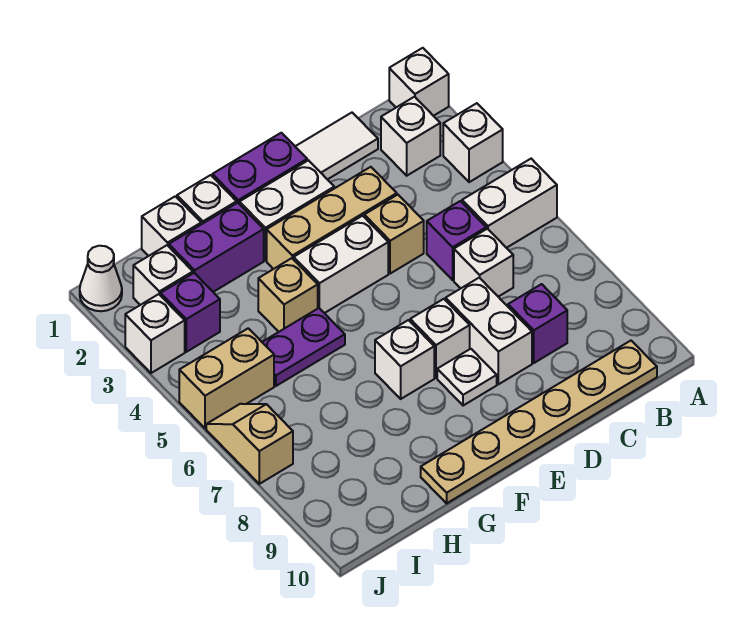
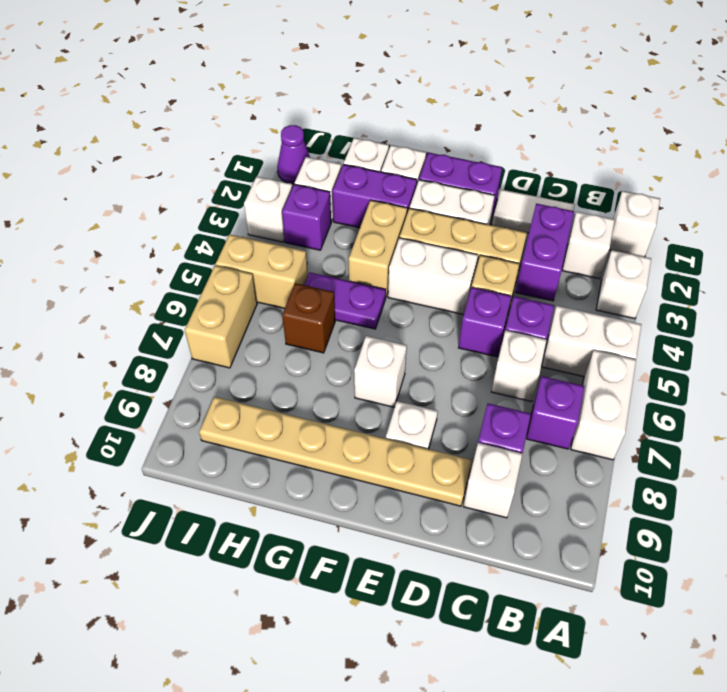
none -> purple brick B7 level 1
tan plate B10:G10 level 1 -> tan plate D9:I9 level 1
none -> purple brick C2:C3 level 1
none -> purple brick D5 level 1
white brick D7:D8 level 1 -> white brick A6:A7 level 1
white brick E7 level 1 -> white brick C9 level 1
tan brick G4 level 1 -> tan brick G3:G4 level 1
none -> brown brick H6 level 1
white cone J1 level 1 -> purple cone J1 level 1
tan slope J6:J7 level 1 top 7 -> tan brick J6:J7 level 1

